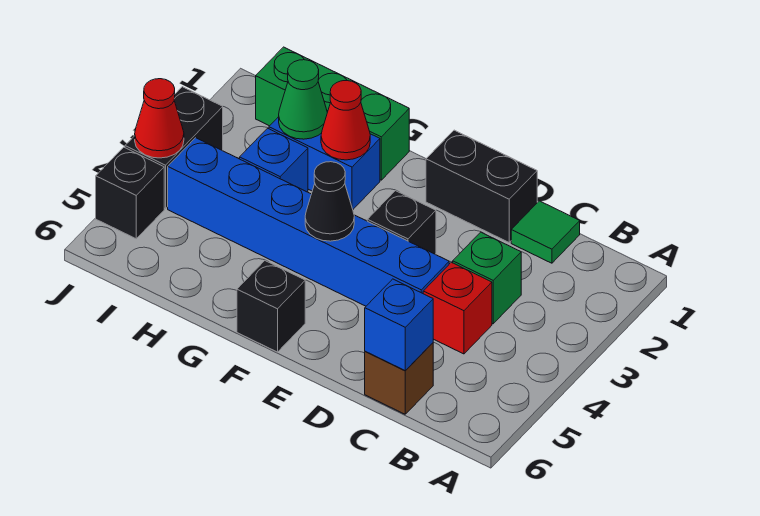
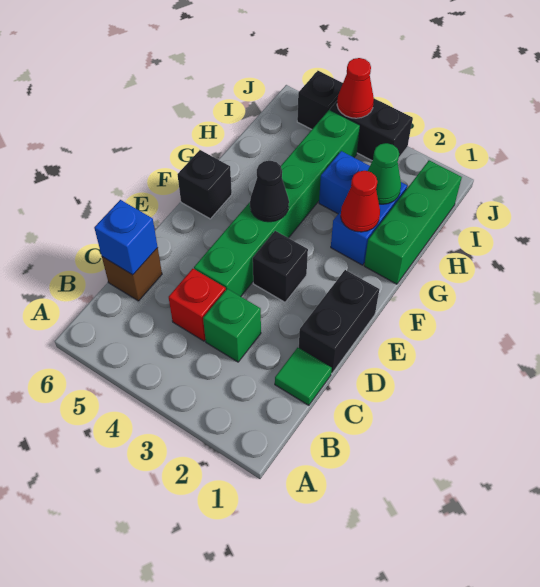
blue brick D4:I4 level 1 -> green brick D4:I4 level 1

